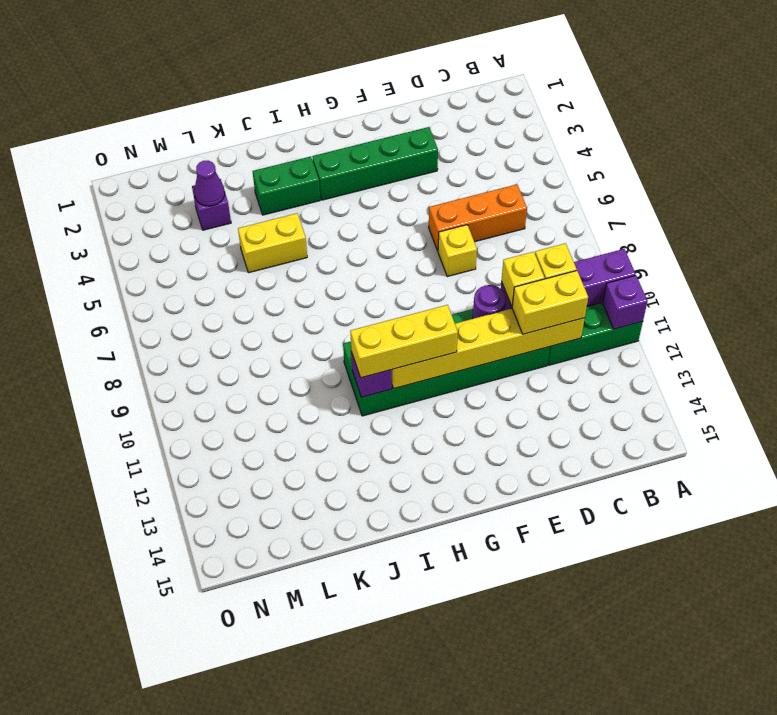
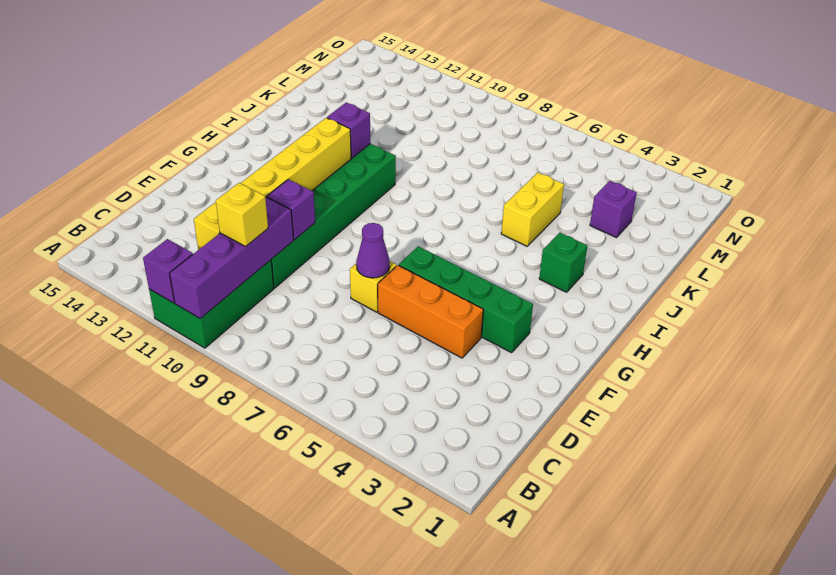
orange brick C6:E6 level 1 -> orange brick E4:E6 level 1
yellow brick C11:D11 level 3 -> none
yellow brick D10 level 3 -> none
green brick E3:H3 level 1 -> green brick F3:F6 level 1
purple round brick E10 level 2 -> purple brick E10 level 2
yellow brick G11:I11 level 3 -> none
green brick I3:J3 level 1 -> green brick I3 level 1
purple cone L3 level 2 -> purple cone E7 level 2

